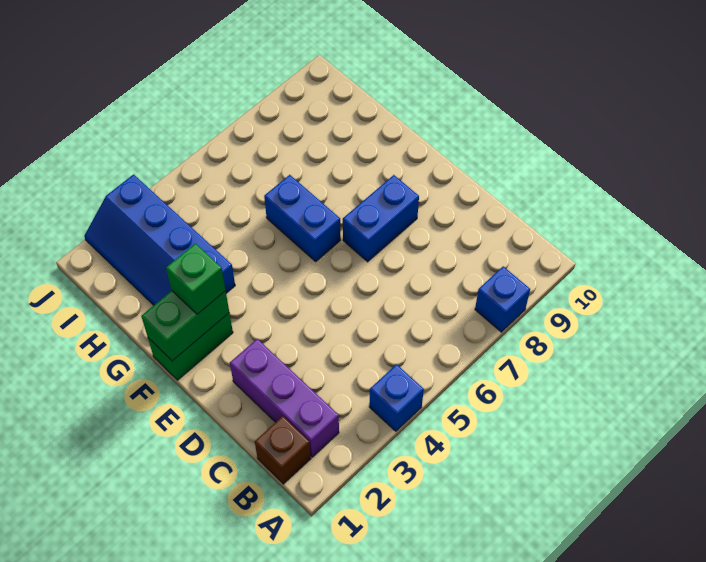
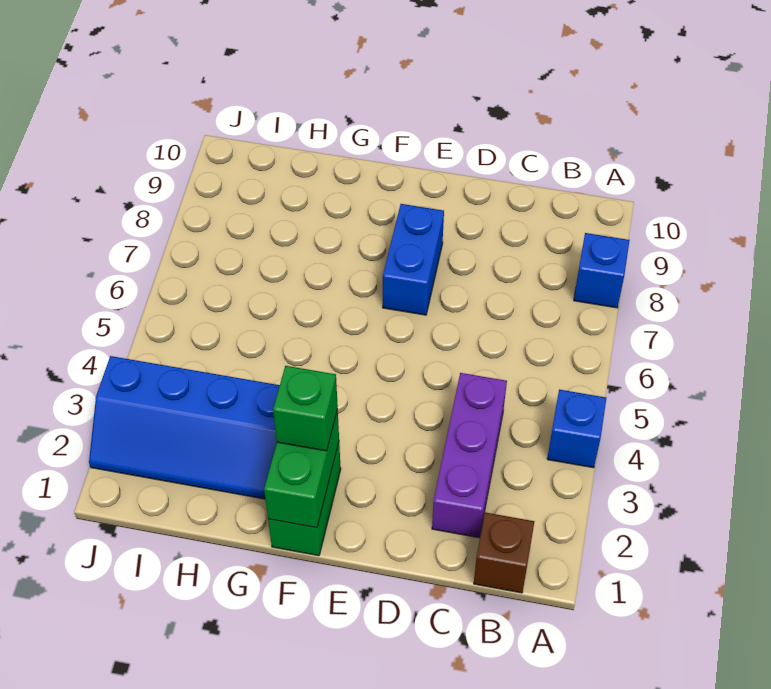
purple brick B2:D2 level 1 -> purple brick C2:C4 level 1
blue brick F6:G6 level 1 -> none

